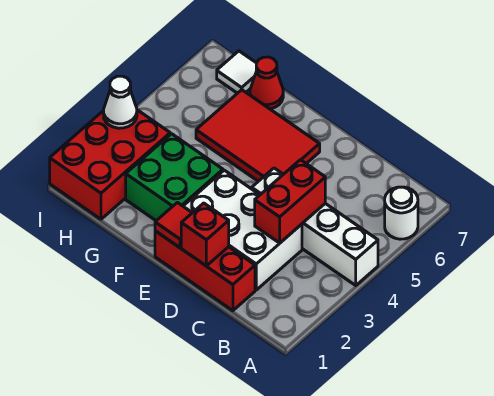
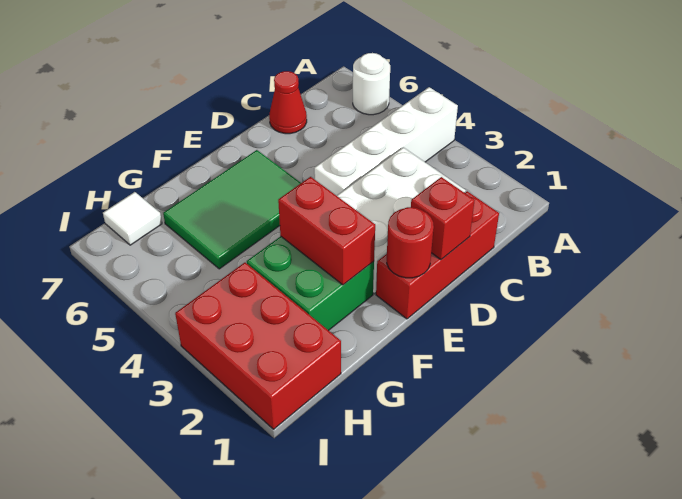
red brick C3:C4 level 2 -> red brick F2:F3 level 2
red tile E1 level 2 -> red round brick E1 level 2
red tile E5:G6 level 1 -> green tile E5:G6 level 1
red cone G7 level 1 -> red cone C7 level 1
white cone I3 level 2 -> none

